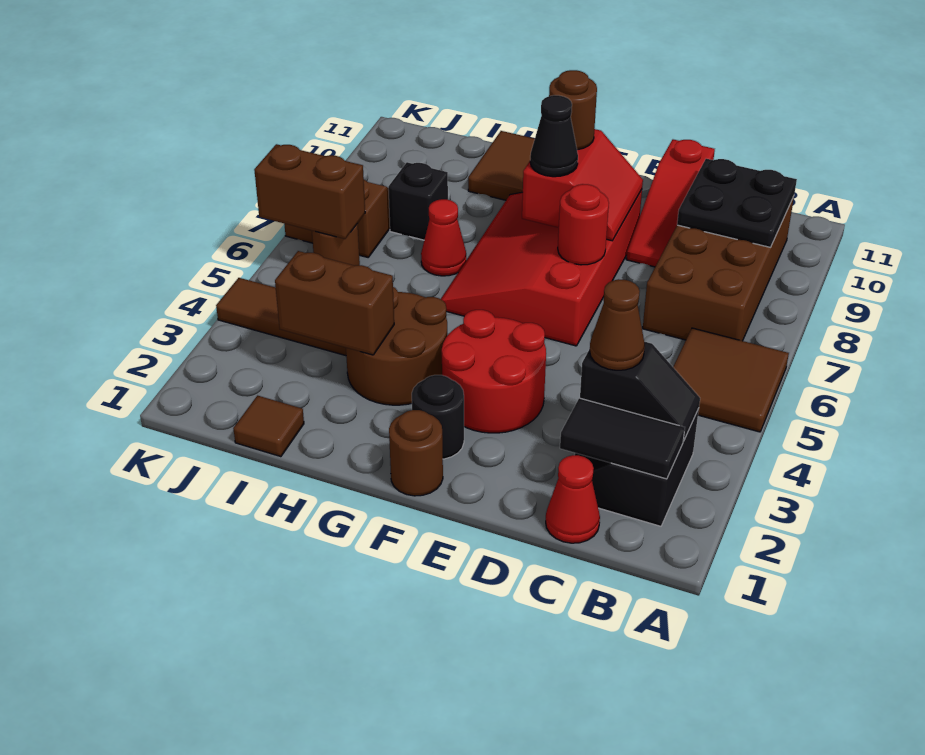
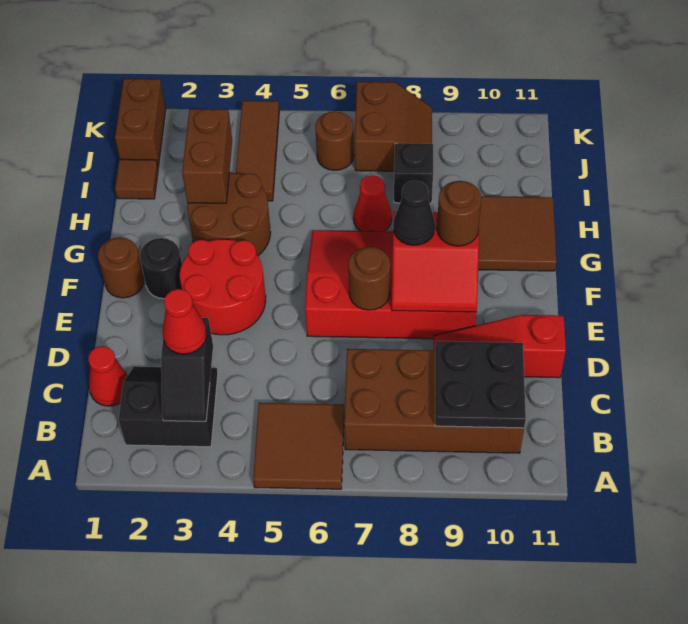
black tile B2:C2 level 2 -> none
brown cone C3 level 3 -> red cone C3 level 3
red round brick E7 level 2 -> brown round brick E7 level 2
brown brick J6:K6 level 2 -> brown brick J1:K1 level 1

